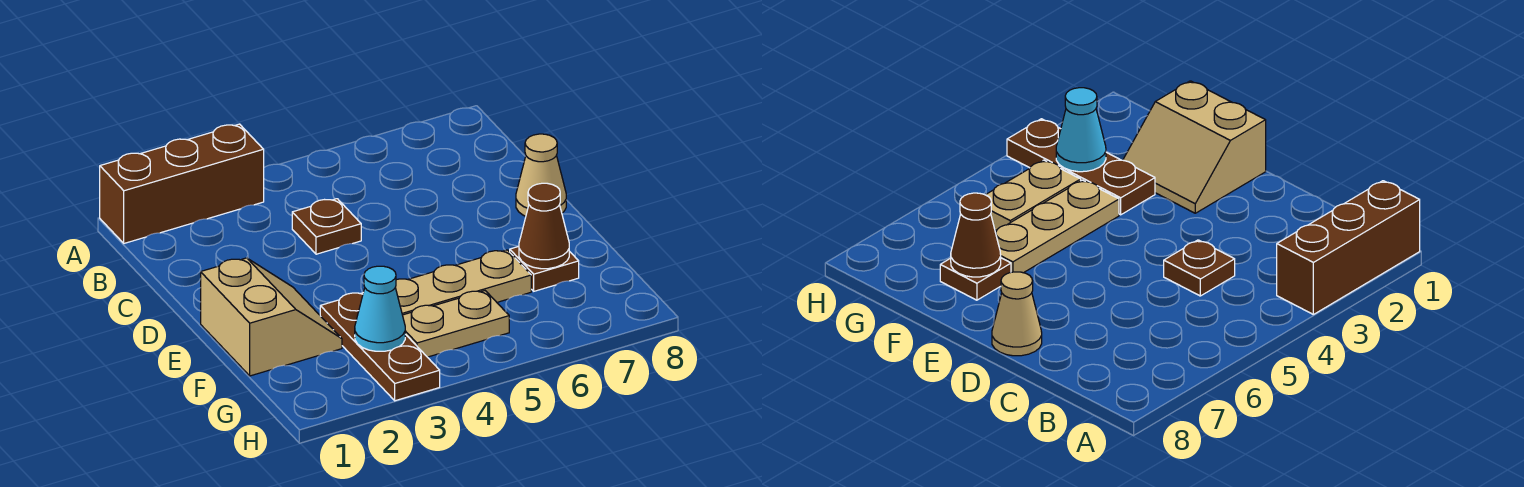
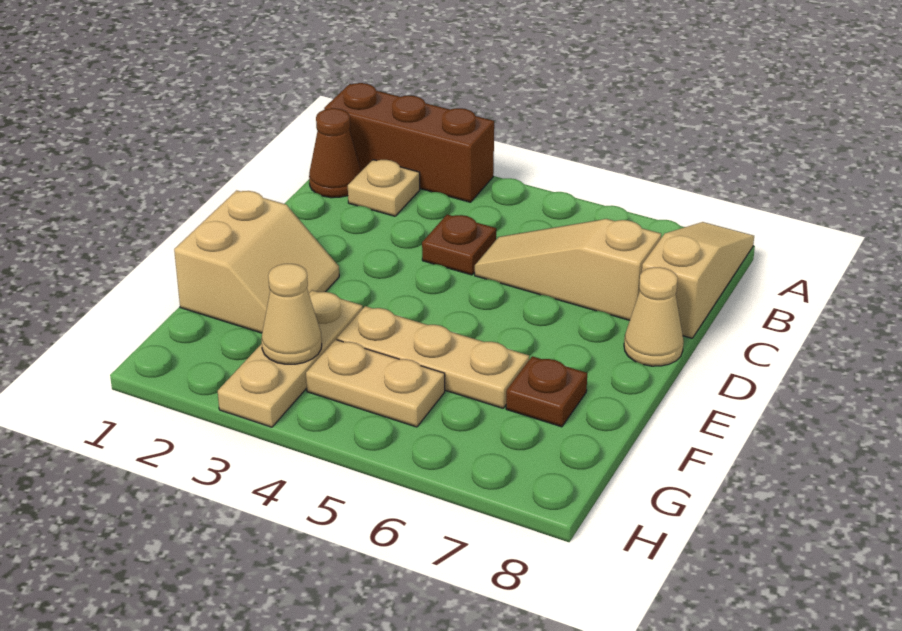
none -> tan slope A8:C8 level 1 top C
none -> tan plate B2 level 1
none -> tan slope C5:C7 level 1 top 7
brown plate F3:H3 level 1 -> tan plate F3:H3 level 1
brown cone F7 level 2 -> brown cone B1 level 1
cyan cone G3 level 2 -> tan cone G3 level 2

